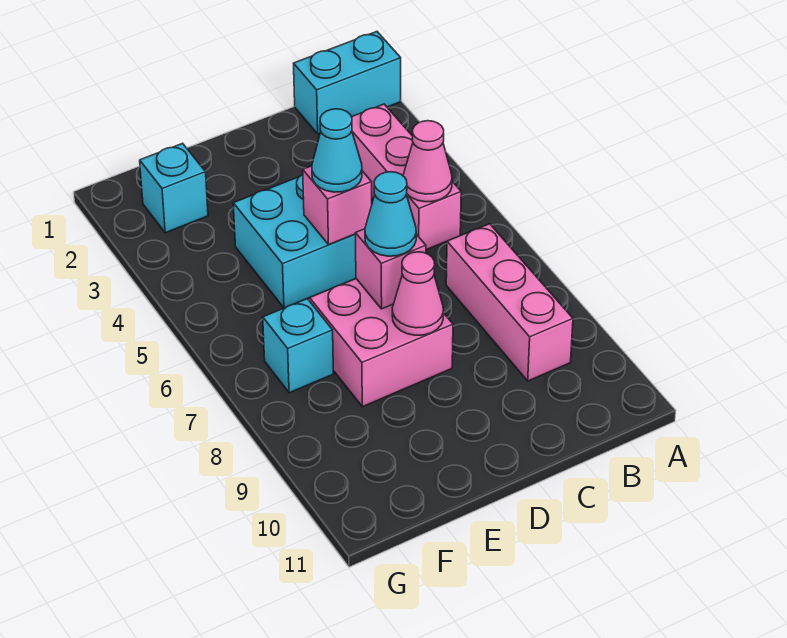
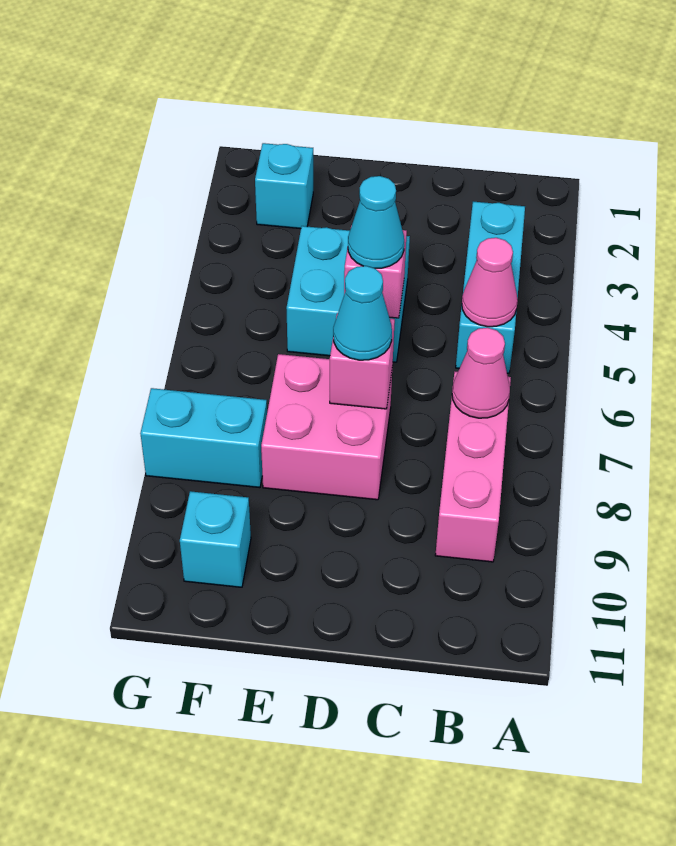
cyan brick A1:B1 level 1 -> cyan brick F8:G8 level 1
pink brick B3:B5 level 1 -> cyan brick B3:B5 level 1
pink cone D8 level 2 -> pink cone B7 level 2
cyan brick F7 level 1 -> cyan brick F10 level 1

